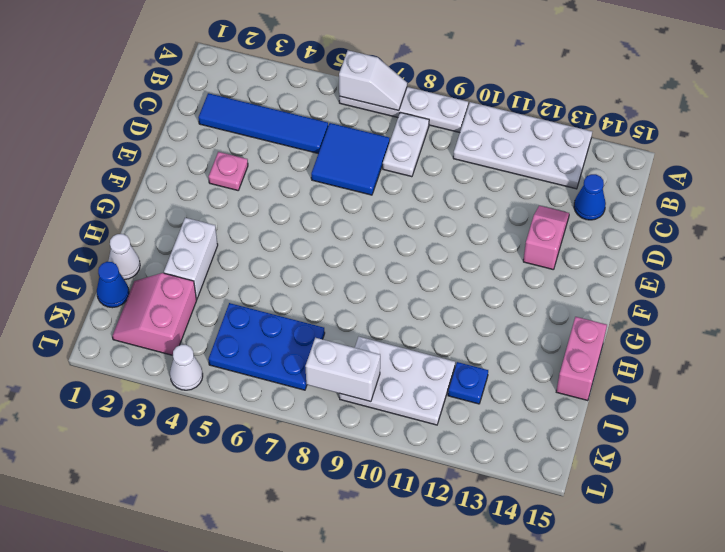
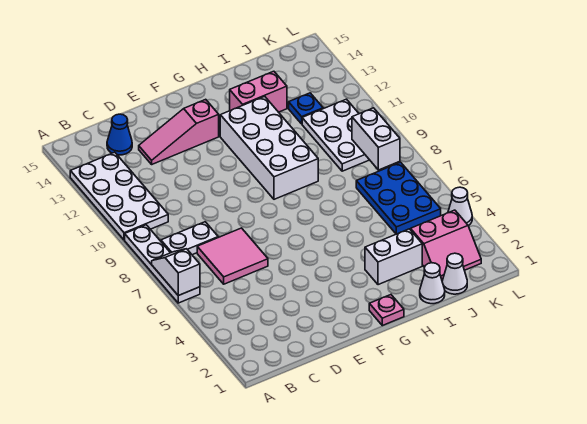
blue tile C2:C5 level 1 -> none
blue tile C6:D7 level 1 -> pink tile C6:D7 level 1
pink slope D13:E13 level 1 top E -> pink slope D13:F13 level 1 top F
pink plate E3 level 1 -> pink plate G1 level 1
none -> white brick G9:H12 level 1
pink brick H15:I15 level 1 -> pink brick H13:I13 level 1
blue cone J1 level 1 -> white cone J1 level 1

